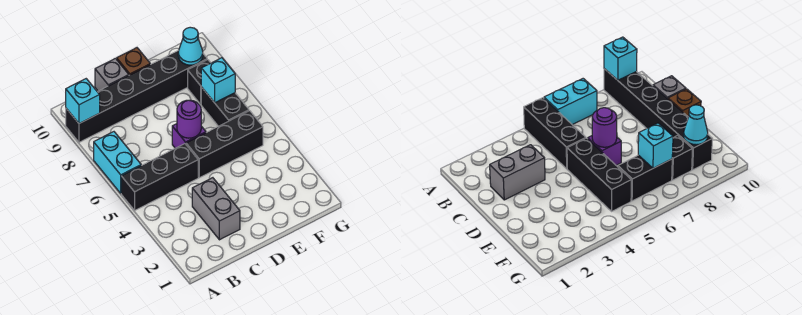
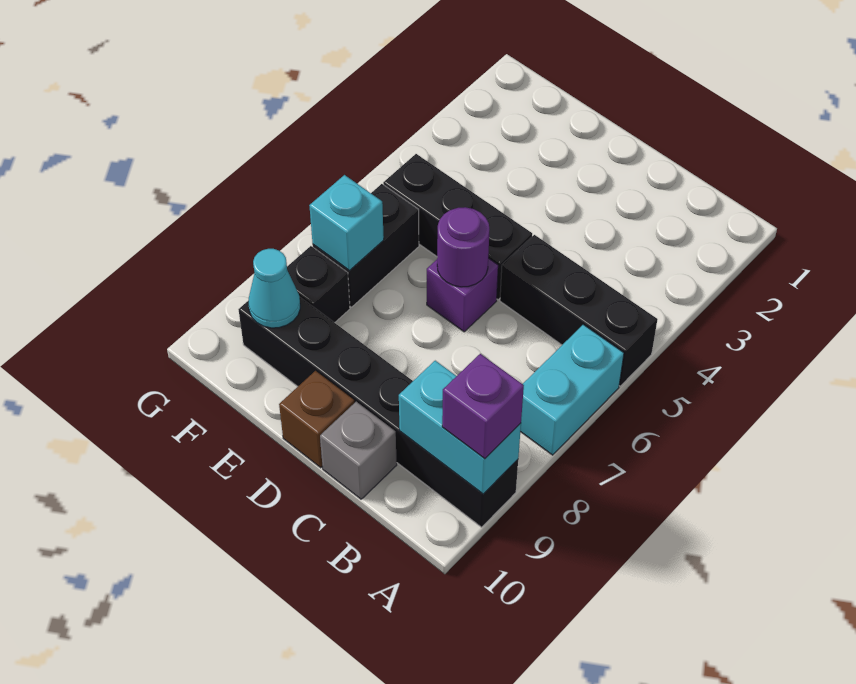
cyan brick A9 level 2 -> cyan brick A9:B9 level 2
none -> purple brick A9 level 3
grey brick C2:C3 level 1 -> none

